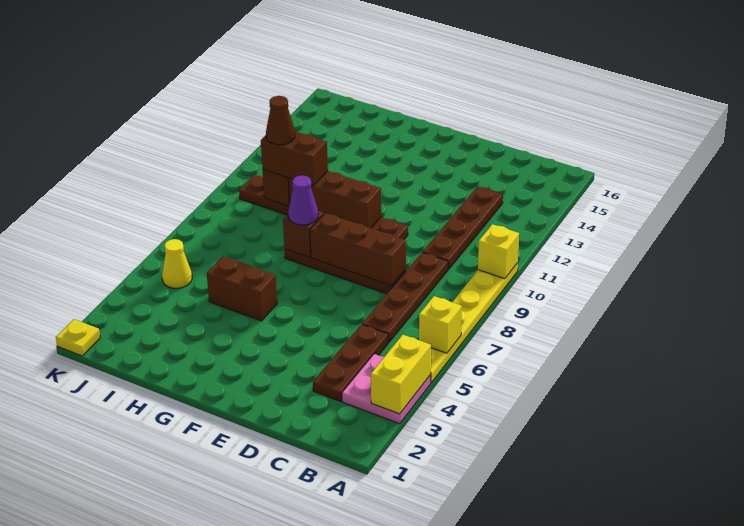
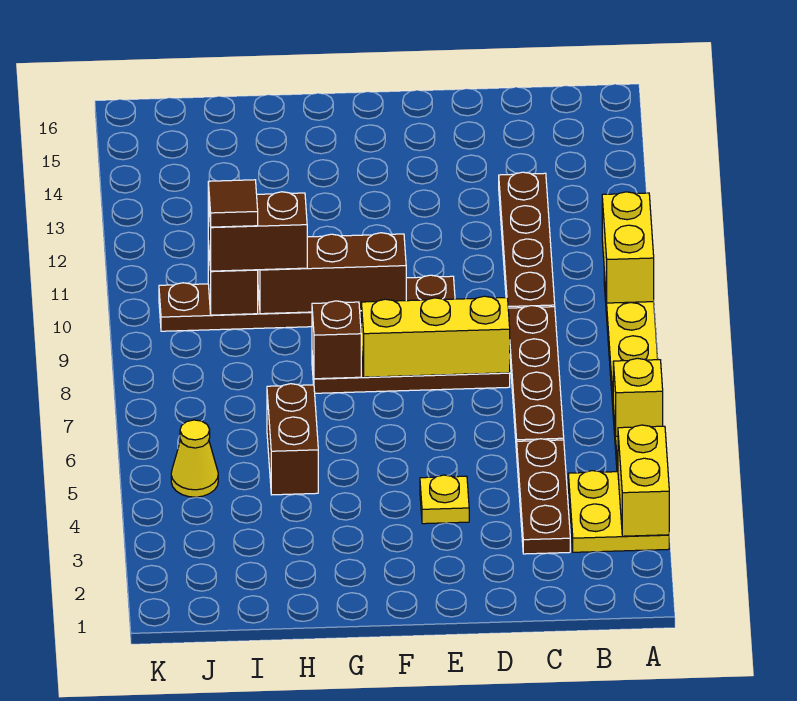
pink plate A3:B4 level 1 -> yellow plate A3:B4 level 1
yellow brick A10 level 2 -> yellow brick A10:A11 level 2
brown brick D8:F8 level 2 -> yellow brick D8:F8 level 2
brown brick G5:H5 level 1 -> brown brick H5:H6 level 1
purple cone G8 level 3 -> none
brown cone I10 level 4 -> brown tile I10 level 4
yellow plate K1 level 1 -> yellow plate E4 level 1

